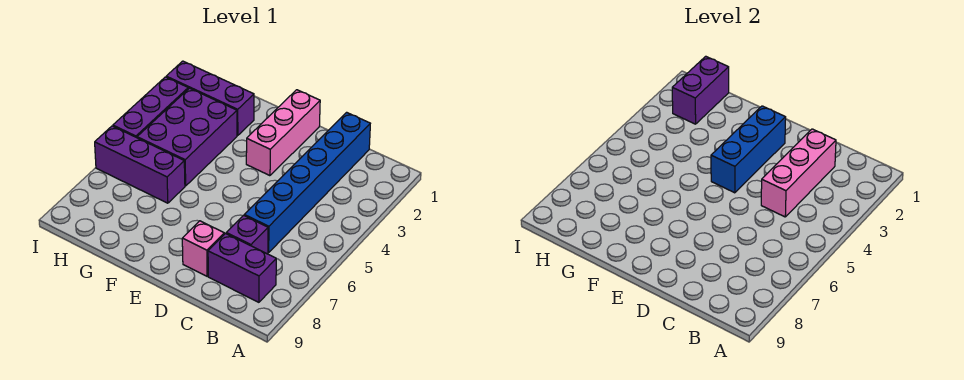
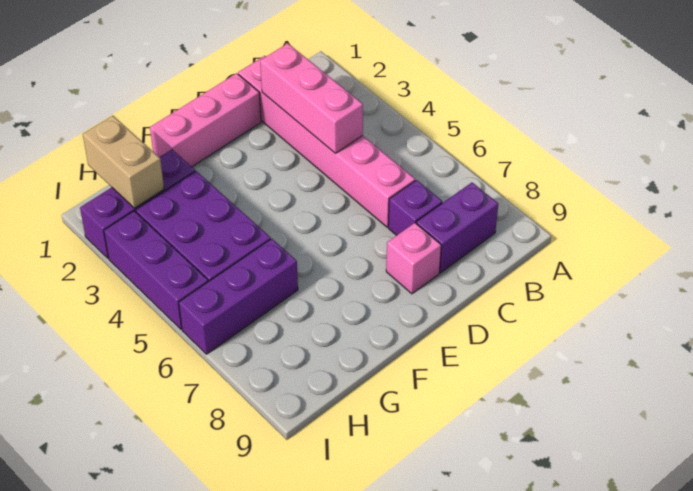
blue brick C1:C6 level 1 -> pink brick C1:C6 level 1
pink brick E1:E3 level 1 -> pink brick D1:F1 level 1
blue brick E2:E4 level 2 -> none
purple brick H1:H2 level 2 -> tan brick H1:H2 level 2

